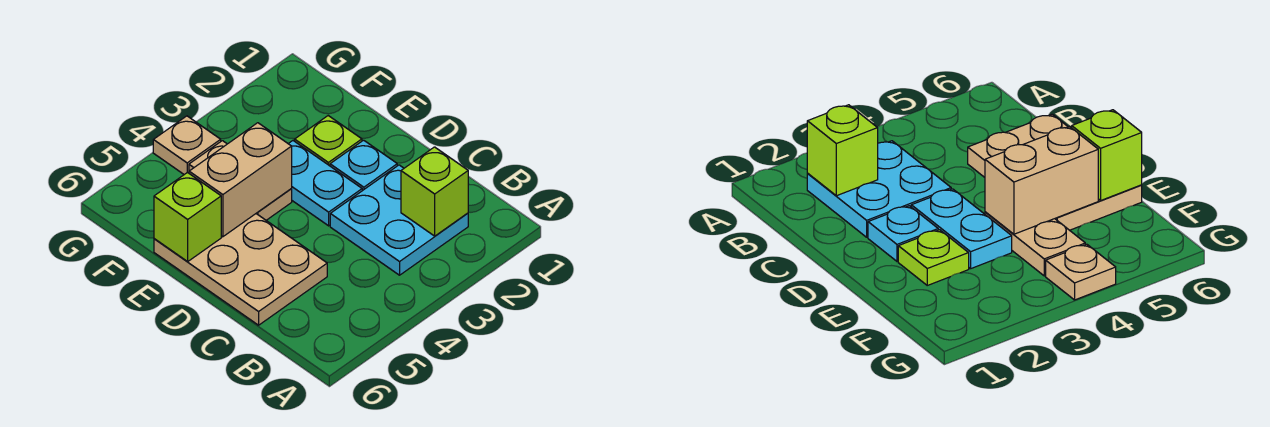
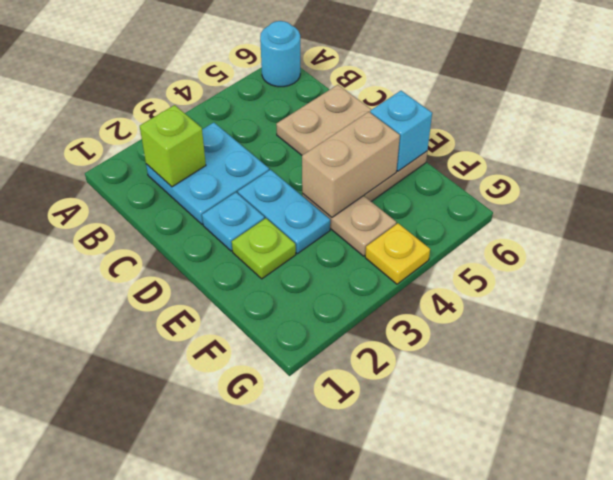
none -> cyan round brick A6 level 1
lime brick E6 level 2 -> cyan brick E6 level 2
tan plate G4 level 1 -> yellow plate G4 level 1

